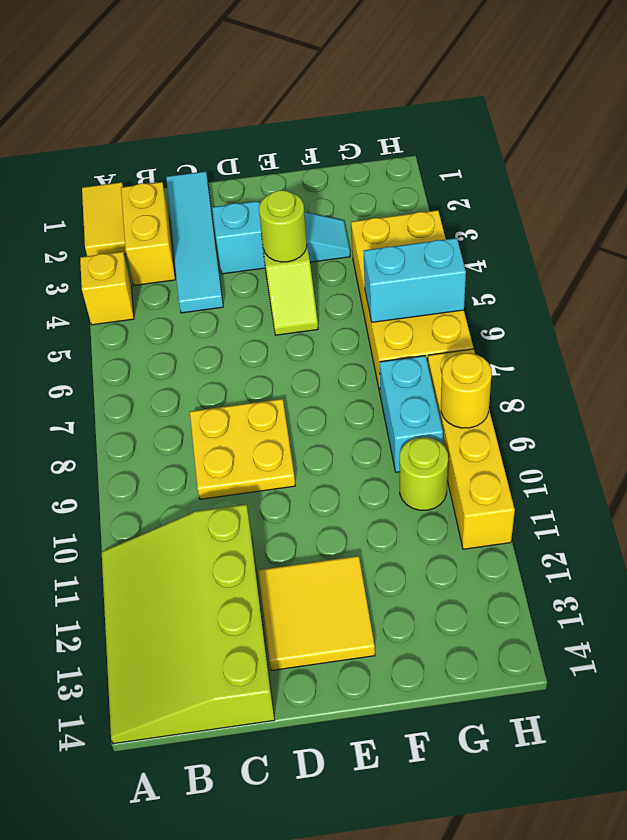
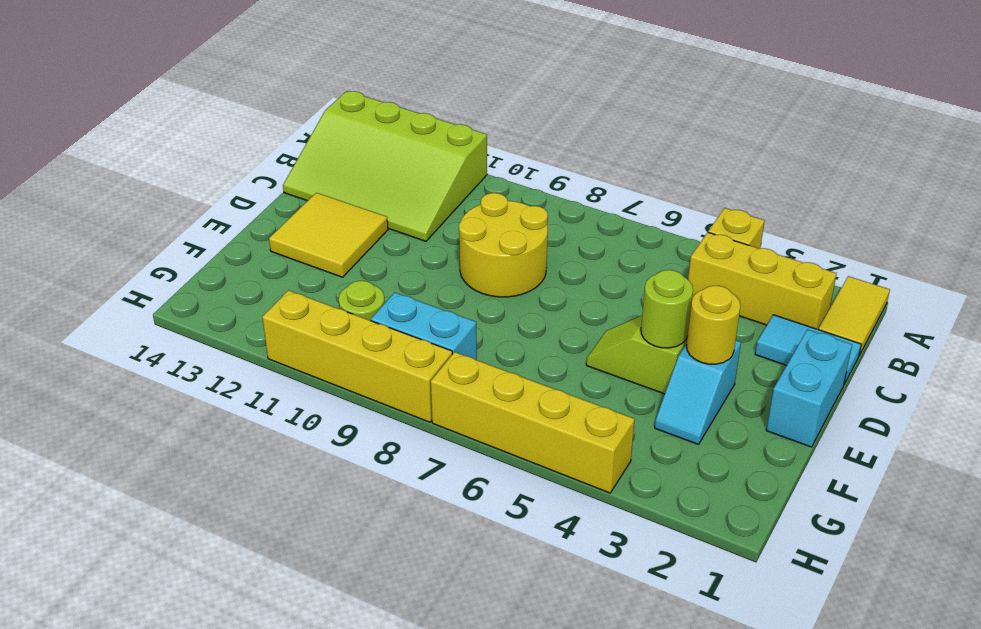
yellow tile A1:A2 level 1 -> yellow tile A1:B1 level 1
lime slope A11:C14 level 1 top C -> lime slope A11:C14 level 1 top A
yellow brick B2:B3 level 1 -> yellow brick B2:B4 level 1
cyan tile C1:C4 level 1 -> cyan tile C1:C2 level 1
yellow plate C8:D9 level 1 -> yellow round brick C8:D9 level 1
cyan slope D3:F3 level 1 top D -> cyan slope E3:F3 level 1 top E
yellow brick G4:H7 level 1 -> yellow brick H4:H7 level 1
cyan brick G6:H6 level 2 -> cyan brick D1:E1 level 1
yellow round brick H9 level 2 -> yellow round brick E3 level 2

